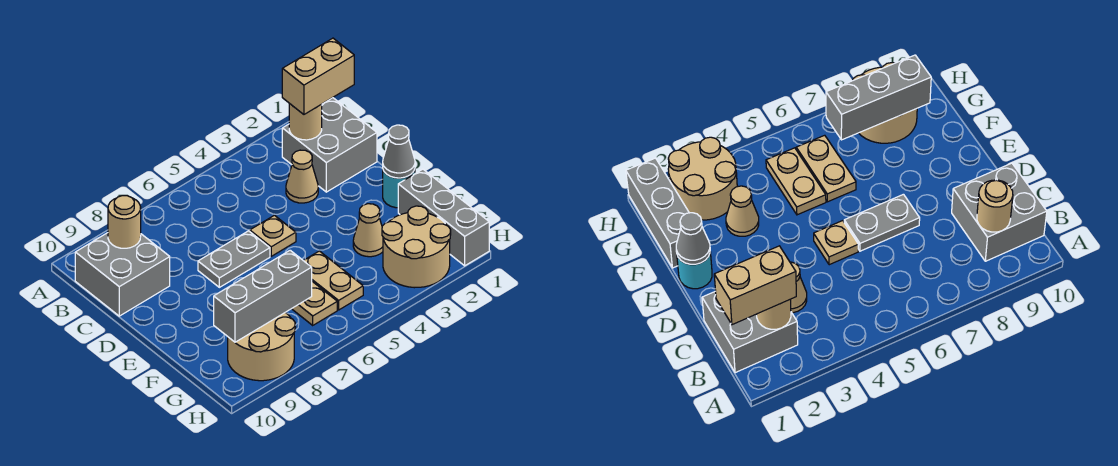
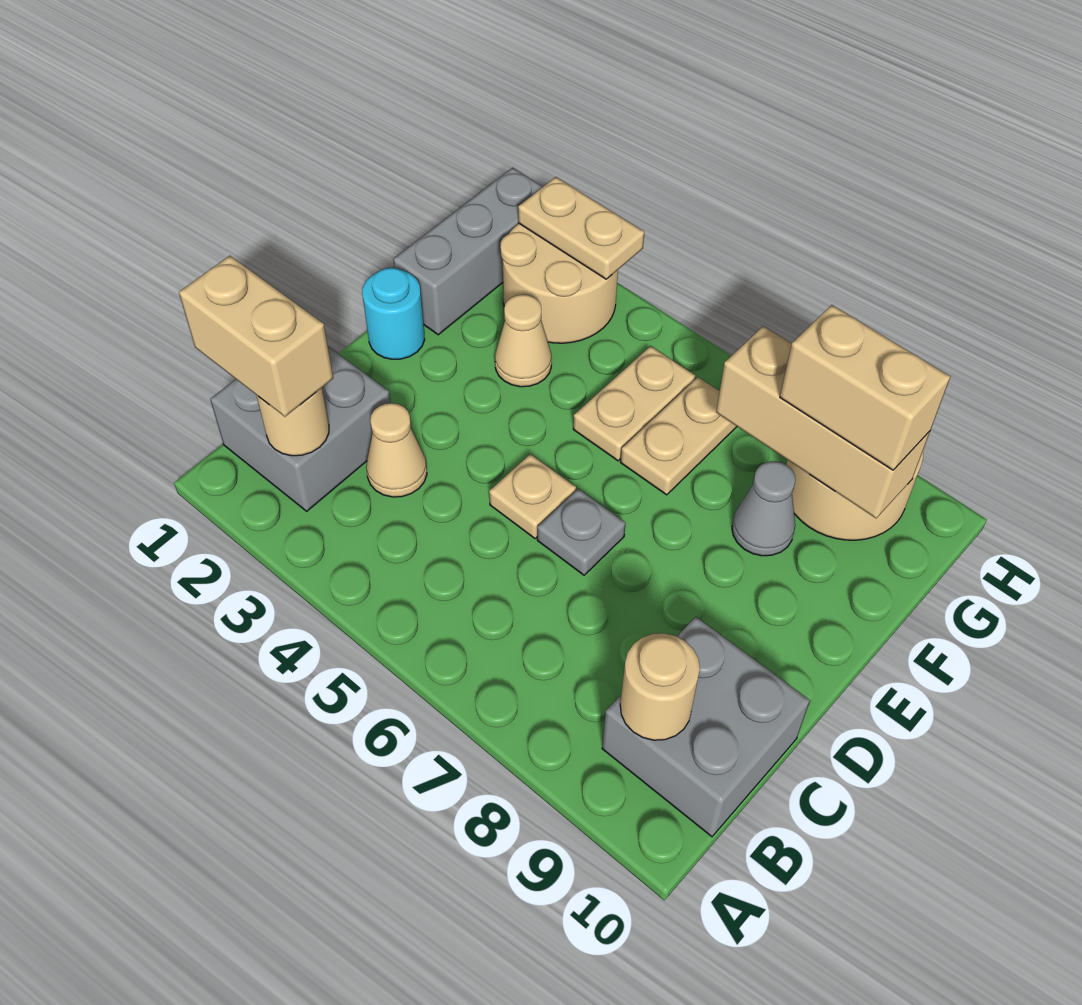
grey plate D6:D7 level 1 -> grey plate D6 level 1
grey cone E1 level 2 -> grey cone F8 level 1
grey brick G7:G9 level 2 -> tan brick G7:G9 level 2
none -> tan brick G8:G9 level 3
none -> tan plate H2:H3 level 2

